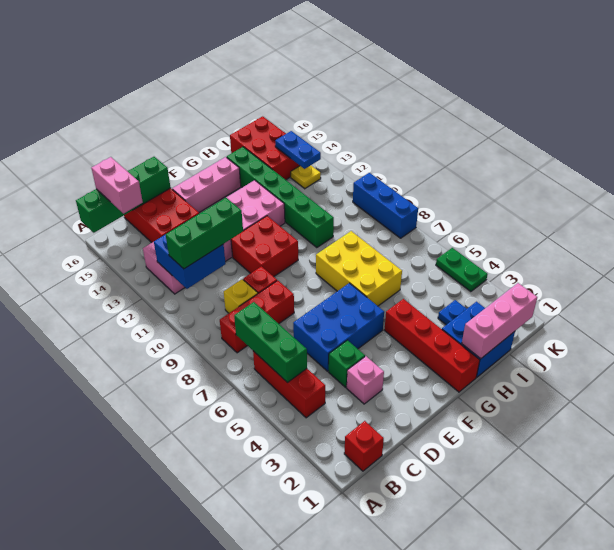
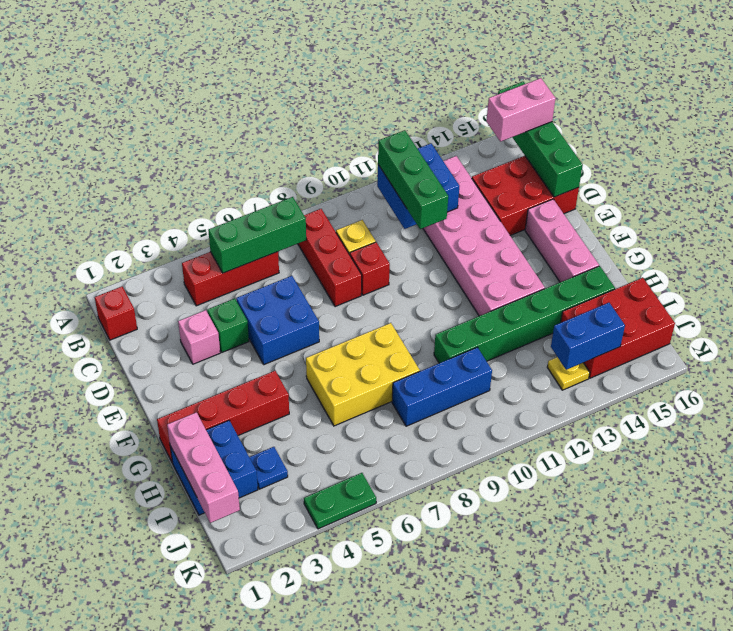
blue brick D5:F6 level 1 -> blue brick D5:E6 level 1
red brick E10:F11 level 1 -> none
blue plate J13:J14 level 2 -> blue brick J13:J14 level 2
blue brick K8:K10 level 1 -> blue brick I8:I10 level 1

